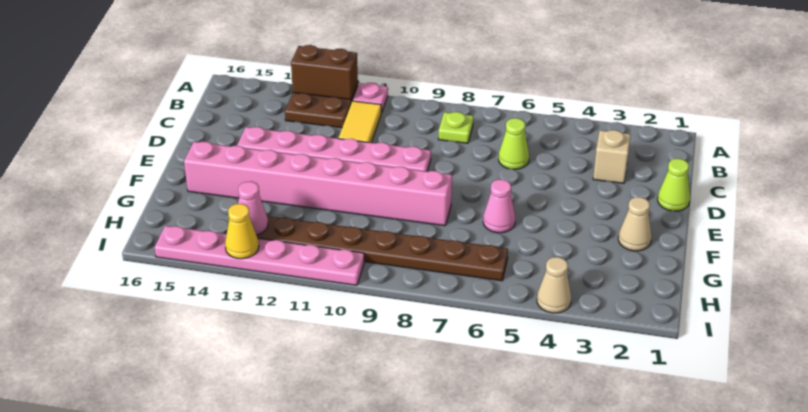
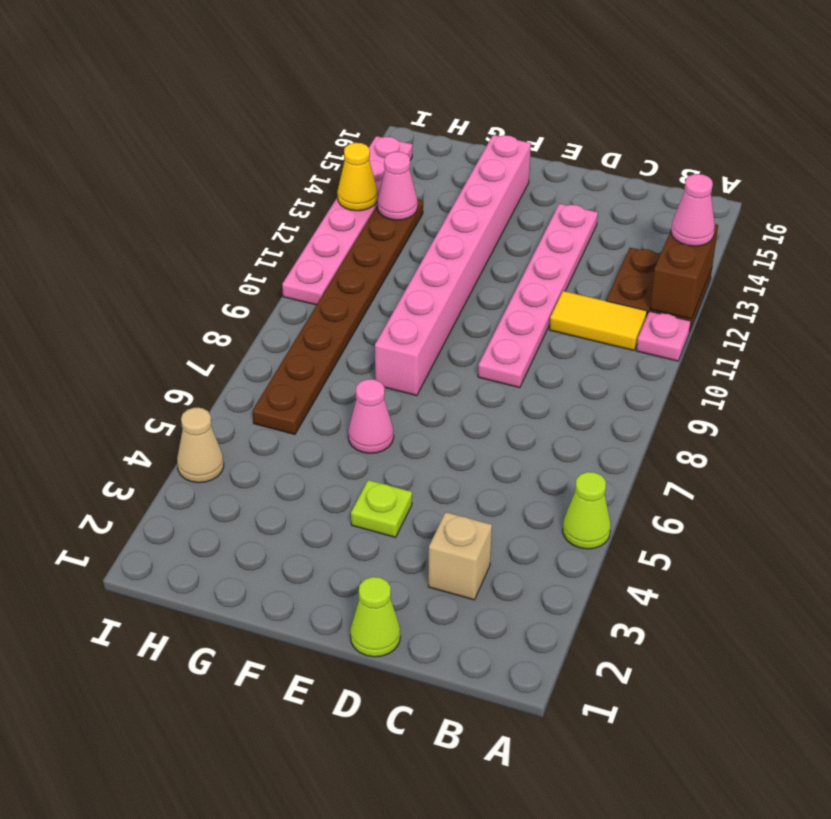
none -> pink cone A13 level 3
lime plate B8 level 1 -> lime plate E4 level 1
lime cone C6 level 1 -> lime cone A5 level 1
tan cone F2 level 1 -> none

